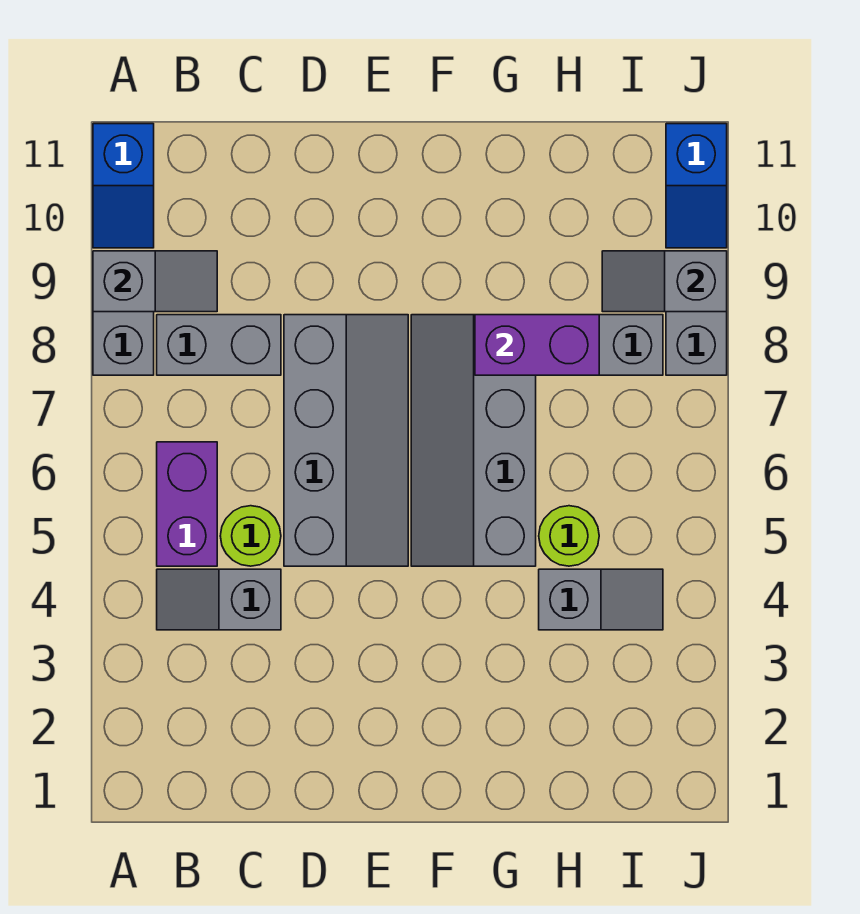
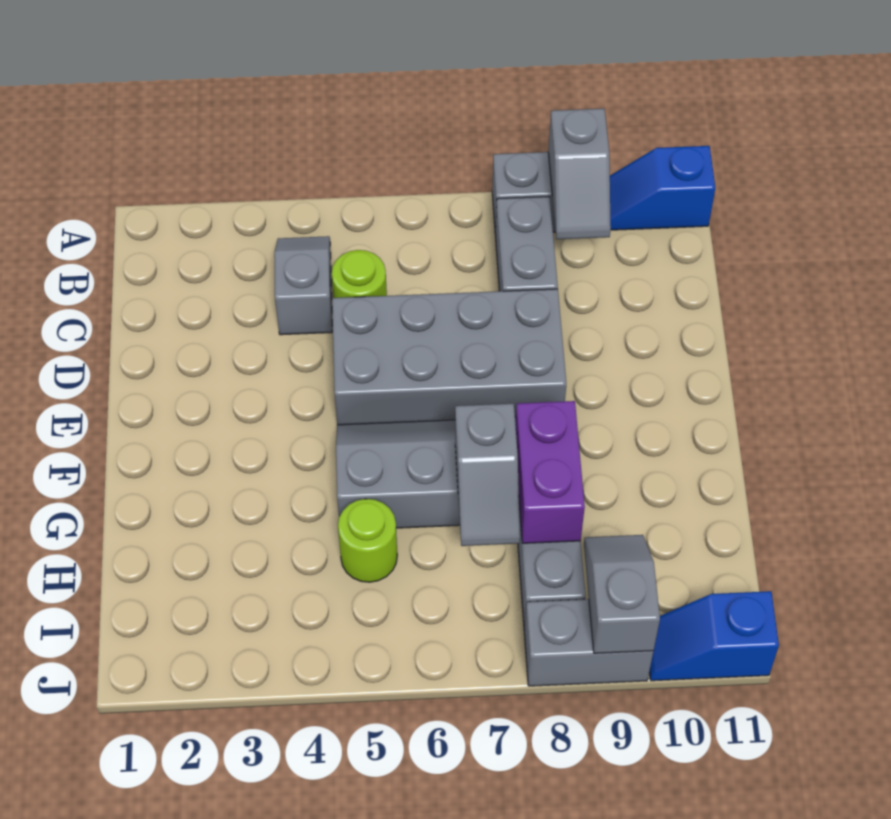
purple brick B5:B6 level 1 -> none
grey slope D5:E8 level 1 top D -> grey brick D5:E8 level 1
grey slope H4:I4 level 1 top H -> grey slope G7:H7 level 2 top G

